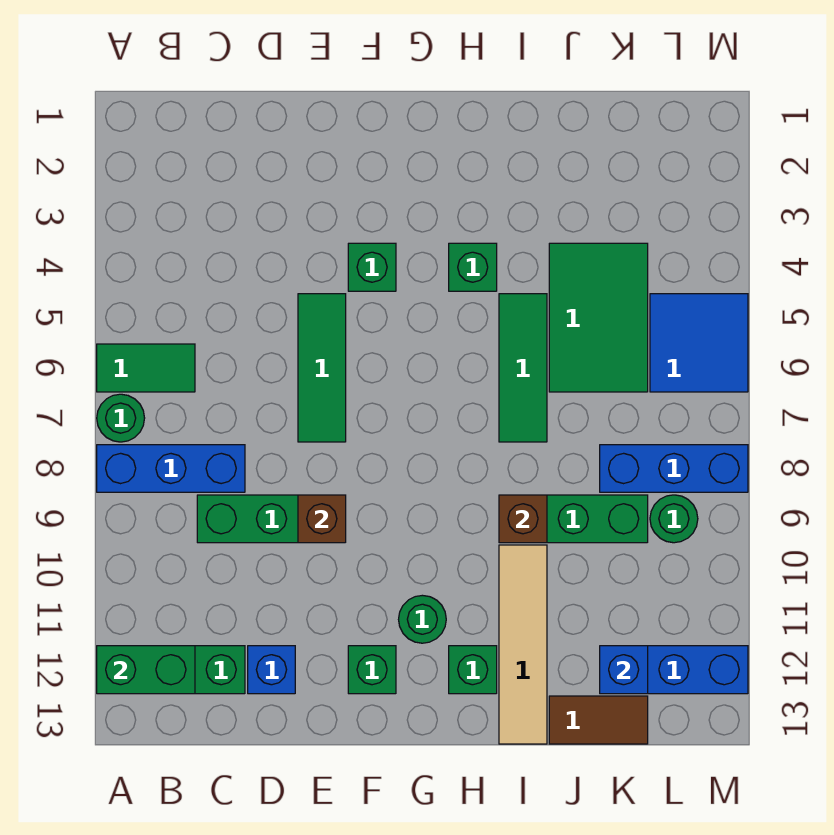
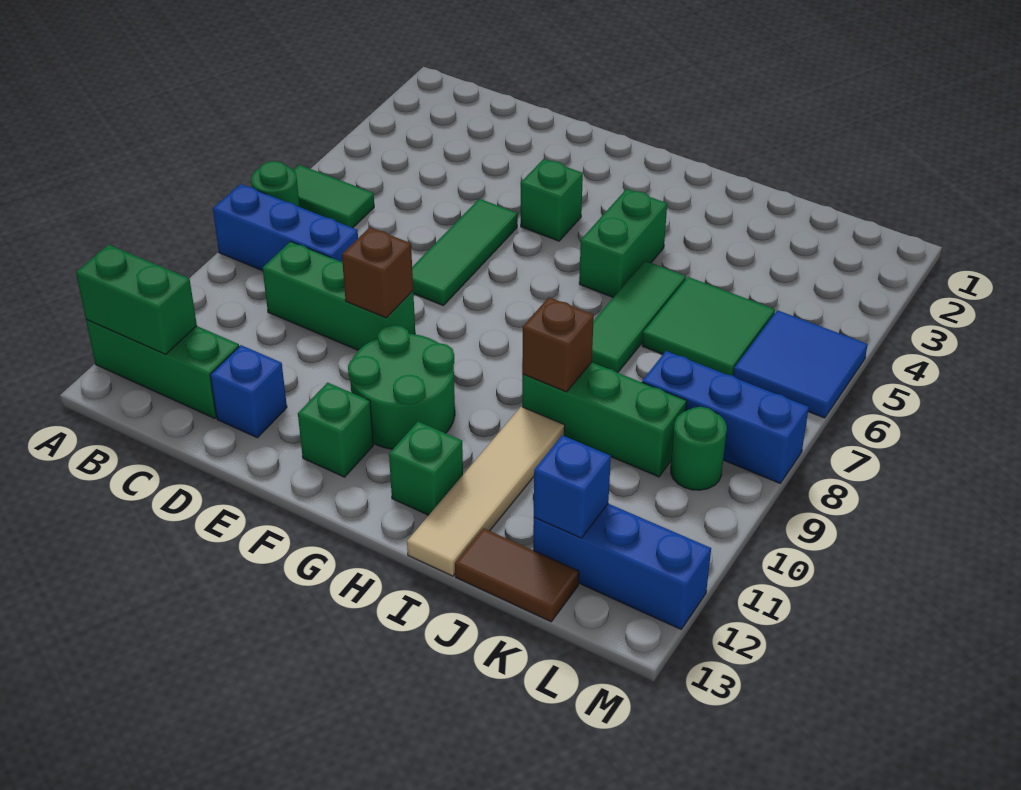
green round brick G11 level 1 -> green round brick F10:G11 level 1
green brick H4 level 1 -> green brick H4:H5 level 1
green tile J4:K6 level 1 -> green tile J5:K6 level 1

